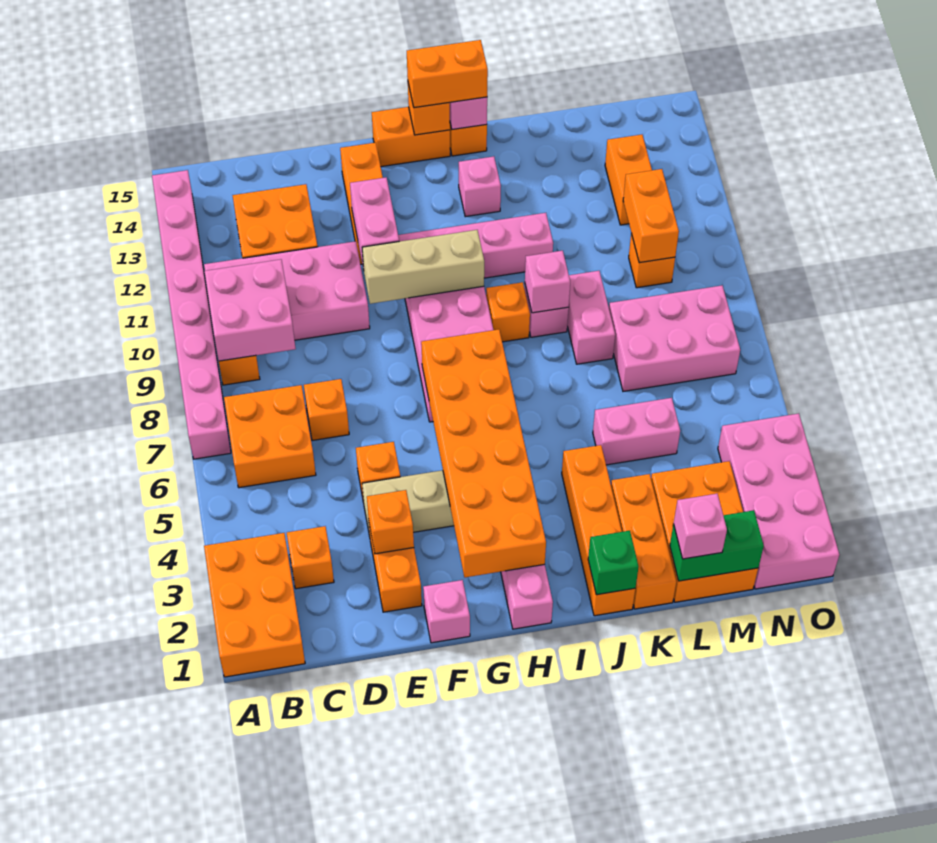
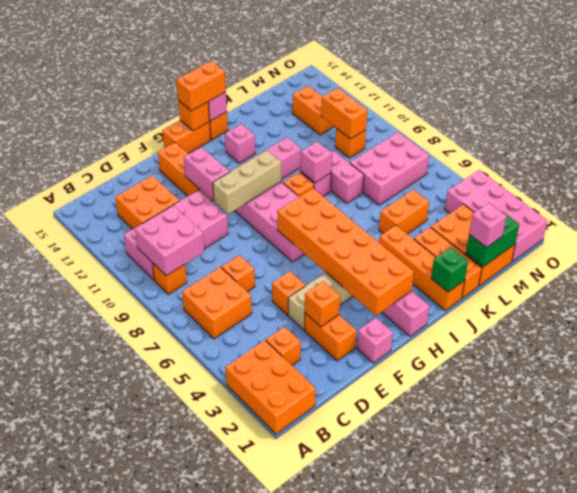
pink brick A7:A14 level 1 -> none
pink brick K5:L5 level 1 -> orange brick K5:L5 level 1

